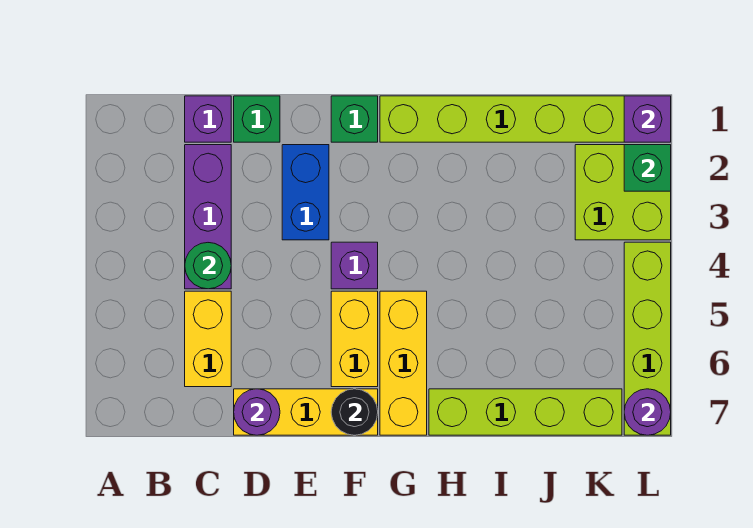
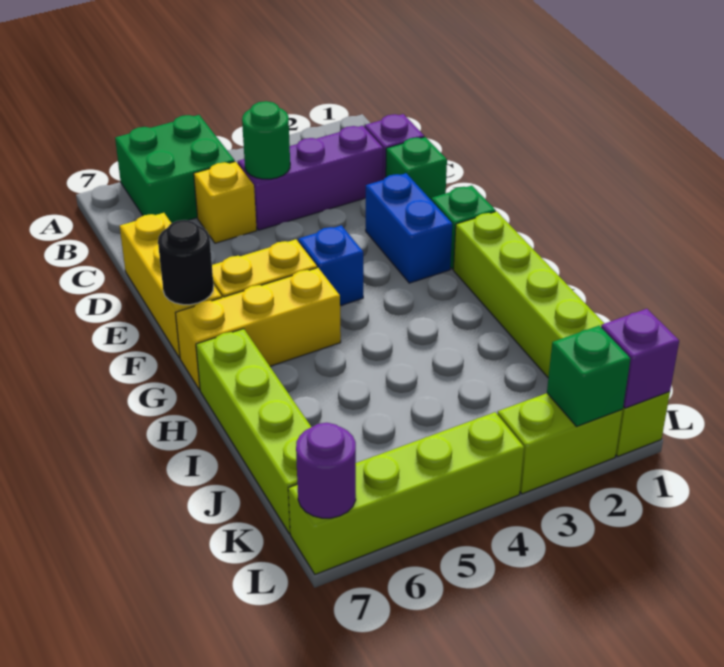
none -> green brick A5:B6 level 1
yellow brick C5:C6 level 1 -> yellow brick C5 level 1
purple round brick D7 level 2 -> none
blue brick E2:E3 level 1 -> blue brick E2:F2 level 1
purple brick F4 level 1 -> blue brick F4 level 1
lime brick K2:L3 level 1 -> lime brick L2:L3 level 1

